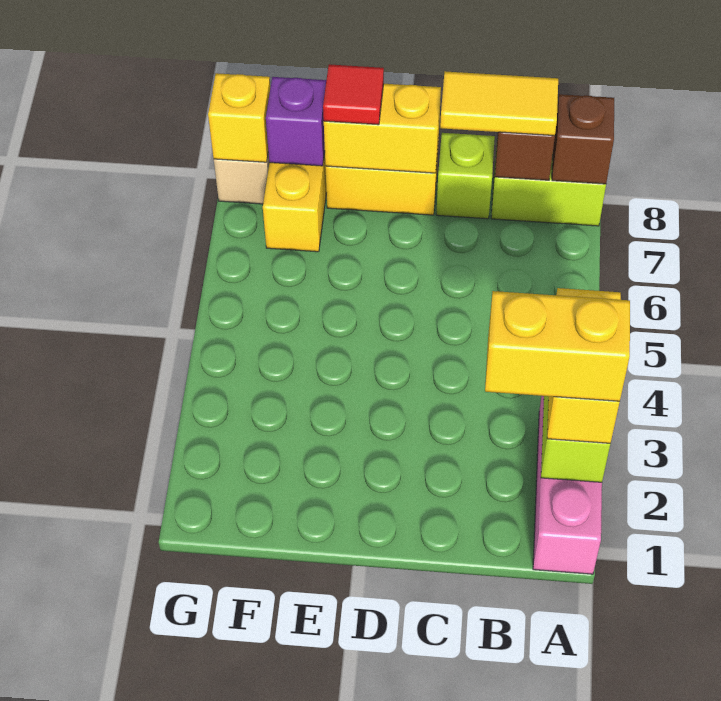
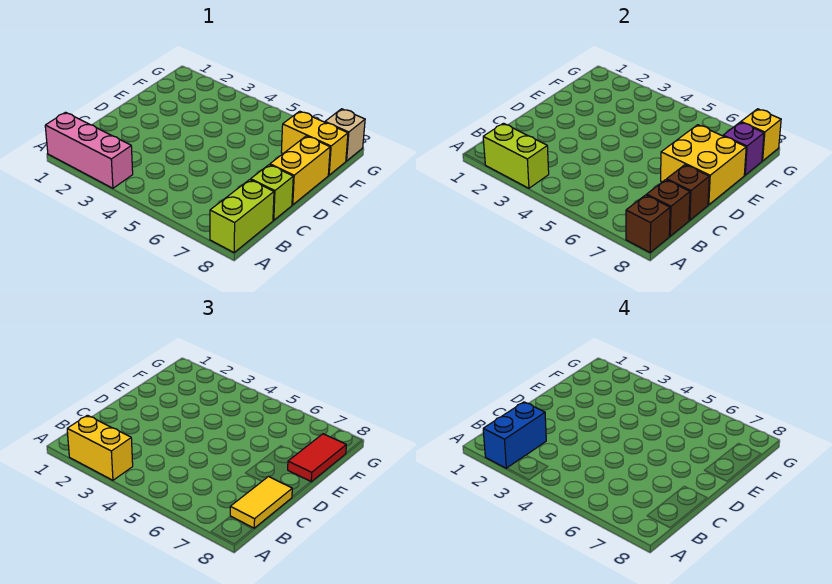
yellow brick A2:B2 level 4 -> blue brick A2:B2 level 4
none -> brown brick C8 level 2
yellow brick D8:E8 level 2 -> yellow brick D7:E8 level 2
red tile E8 level 3 -> red tile E8:F8 level 3

